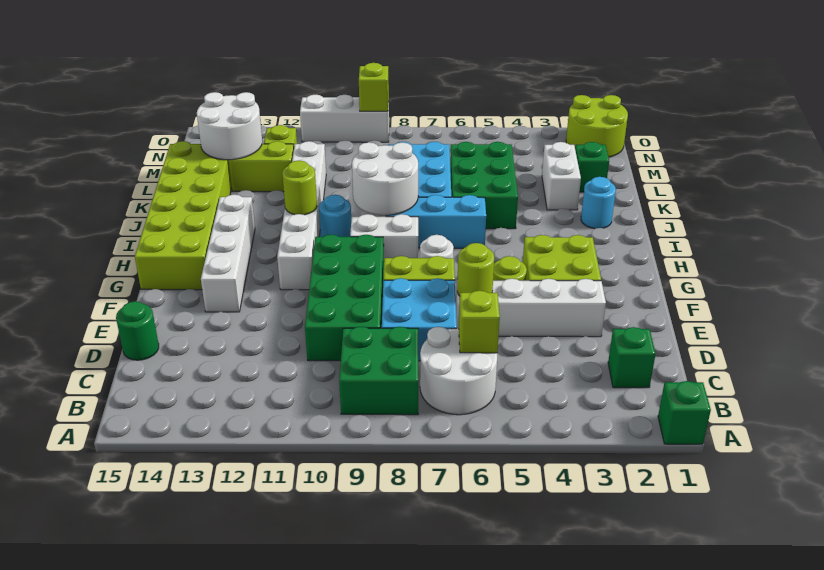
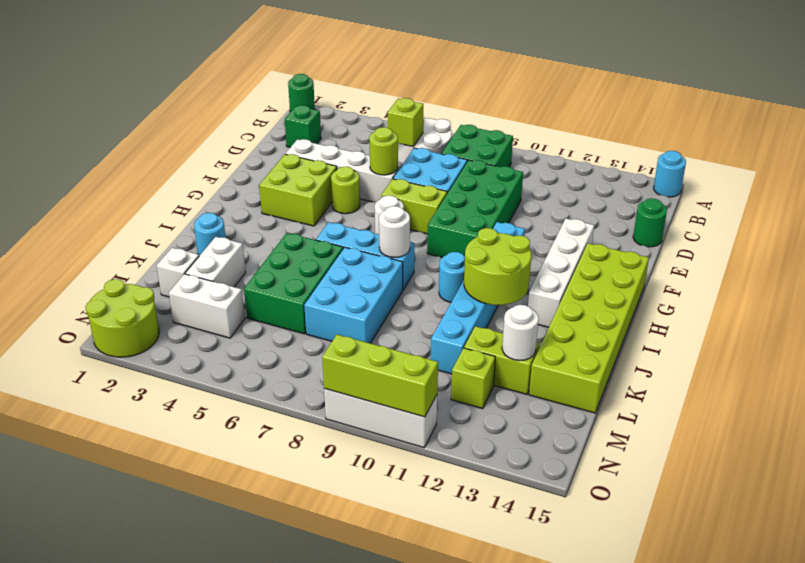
green brick A1 level 1 -> green round brick A1 level 1
none -> cyan round brick A15 level 1
white brick G11:L11 level 1 -> cyan brick G11:L11 level 1
white brick H8:H9 level 1 -> white brick M3:M4 level 1
white round brick I8:J9 level 2 -> white round brick I8 level 2
lime round brick I11 level 2 -> lime round brick I11:J12 level 2
green brick L2 level 1 -> white brick L2 level 1
white round brick L13:M14 level 2 -> white round brick L13 level 2
lime brick O9 level 2 -> lime brick O9:O11 level 2

